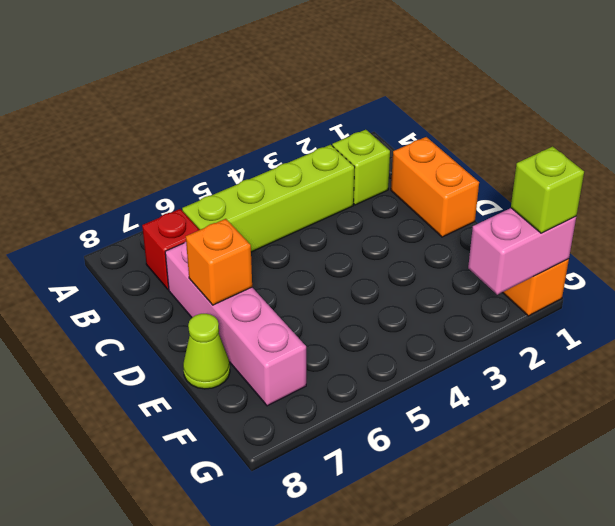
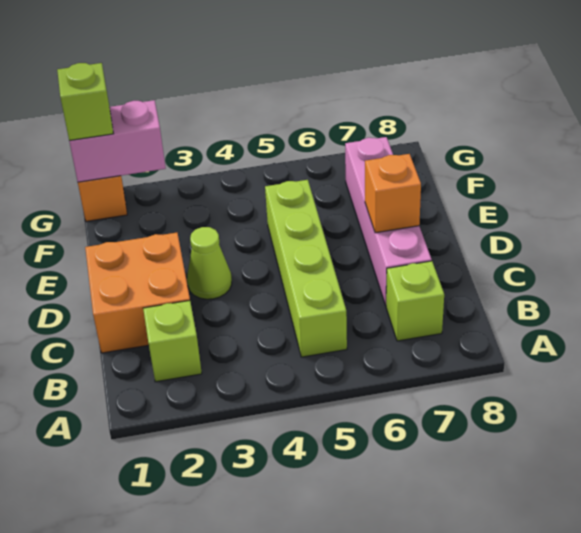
lime brick B3:B6 level 1 -> lime brick B5:E5 level 1
red brick B7 level 1 -> lime brick B7 level 1
orange brick C1:D1 level 1 -> orange brick C1:D2 level 1
lime cone E8 level 1 -> lime cone D3 level 1

